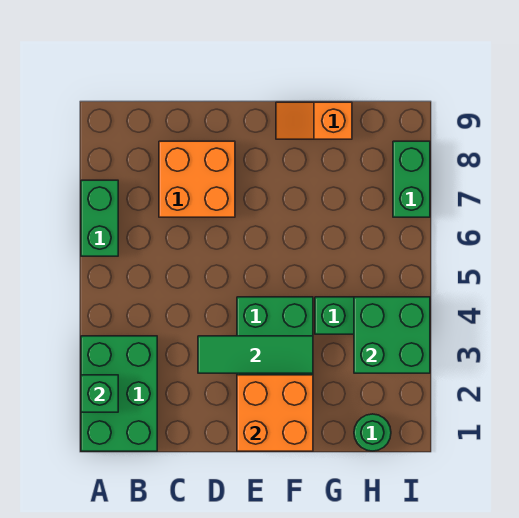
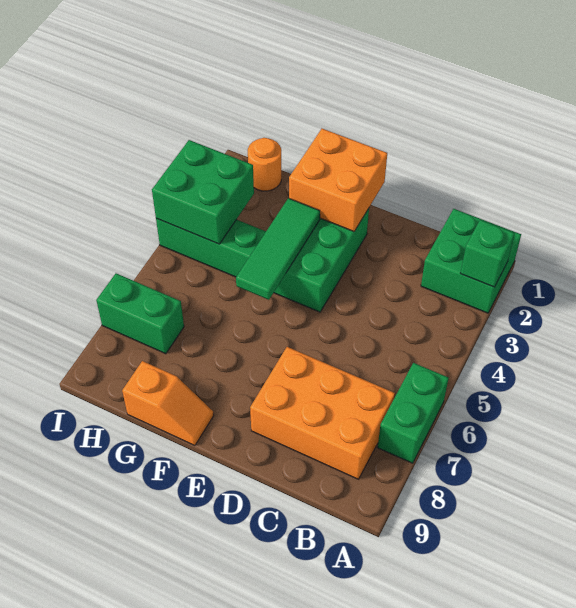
green brick A1:B3 level 1 -> green brick A1:B2 level 1
orange brick C7:D8 level 1 -> orange brick B7:D8 level 1
green tile D3:F3 level 2 -> green tile F3:F5 level 2
green round brick H1 level 1 -> orange round brick H1 level 1
green brick I7:I8 level 1 -> green brick H7:I7 level 1

